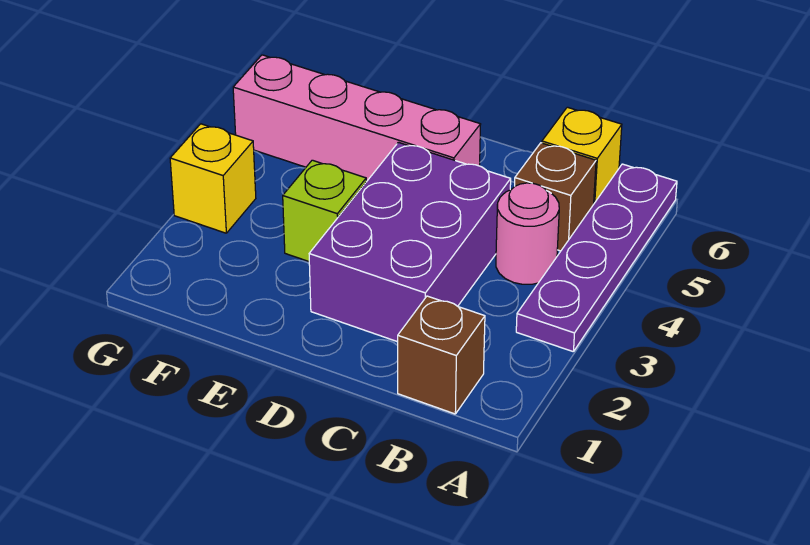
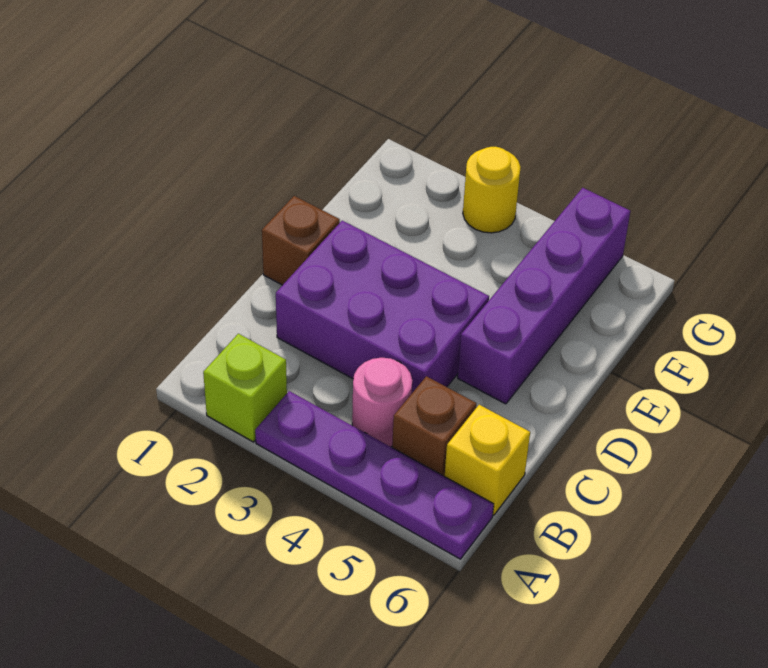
brown brick B1 level 1 -> brown brick D1 level 1
pink brick D5:G5 level 1 -> purple brick D5:G5 level 1
lime brick E3 level 1 -> lime brick A2 level 1
yellow brick G3 level 1 -> yellow round brick G3 level 1

